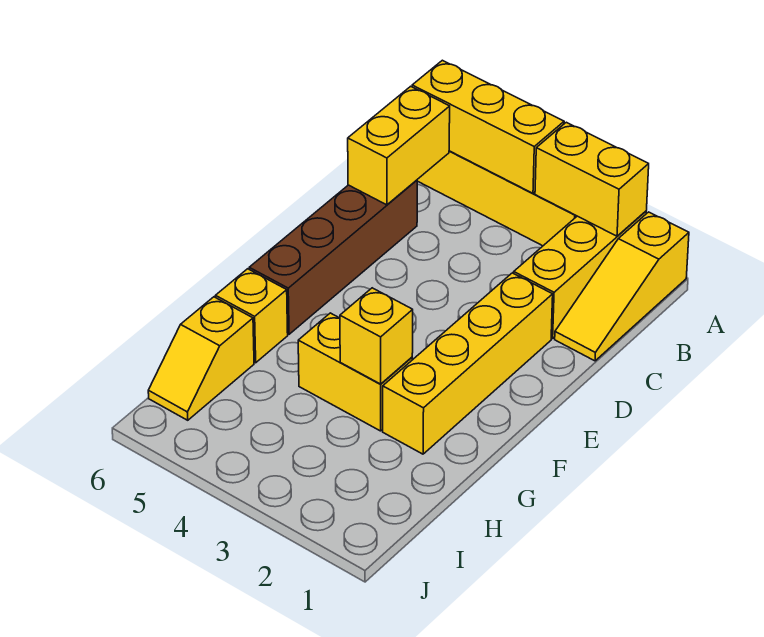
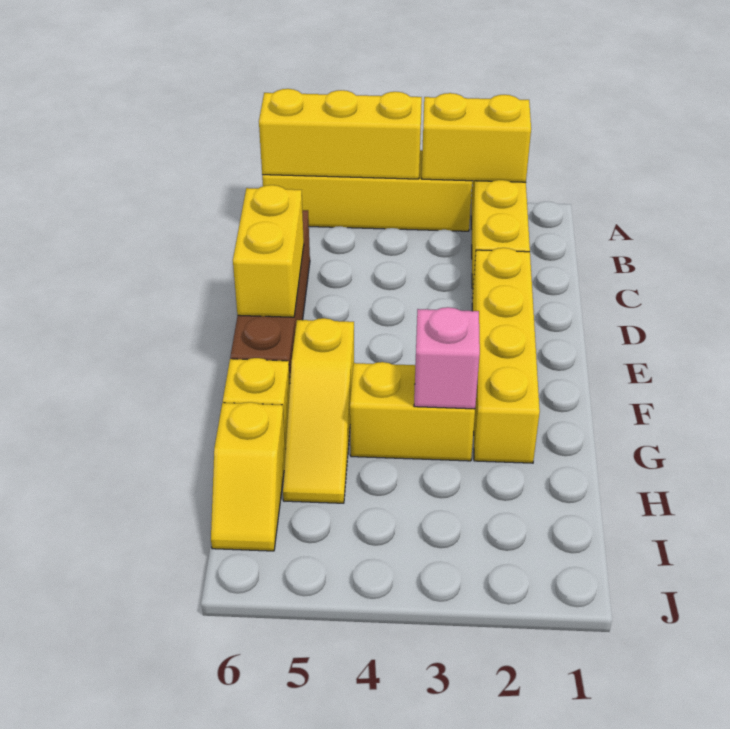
yellow slope A1:C1 level 1 top A -> yellow slope F5:H5 level 1 top F
yellow brick B6:C6 level 2 -> yellow brick D6:E6 level 2
yellow brick G3 level 2 -> pink brick G3 level 2

